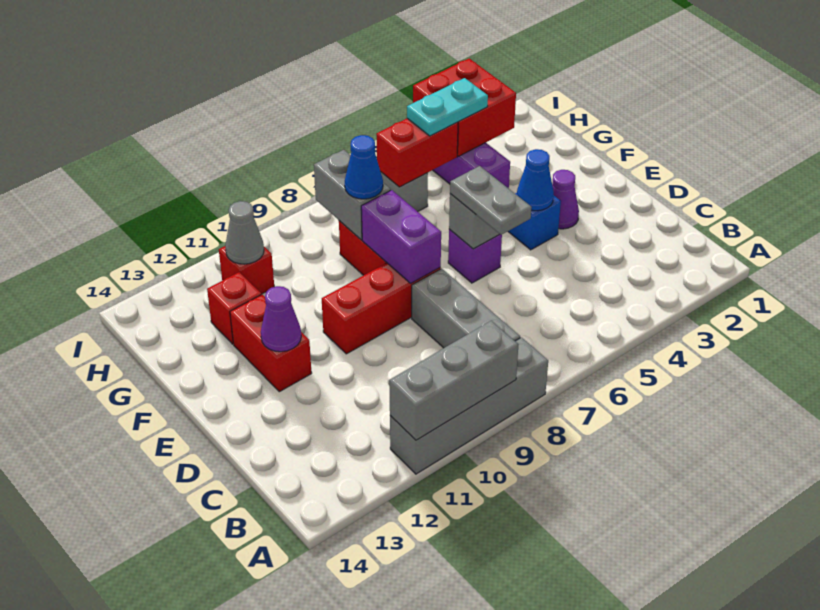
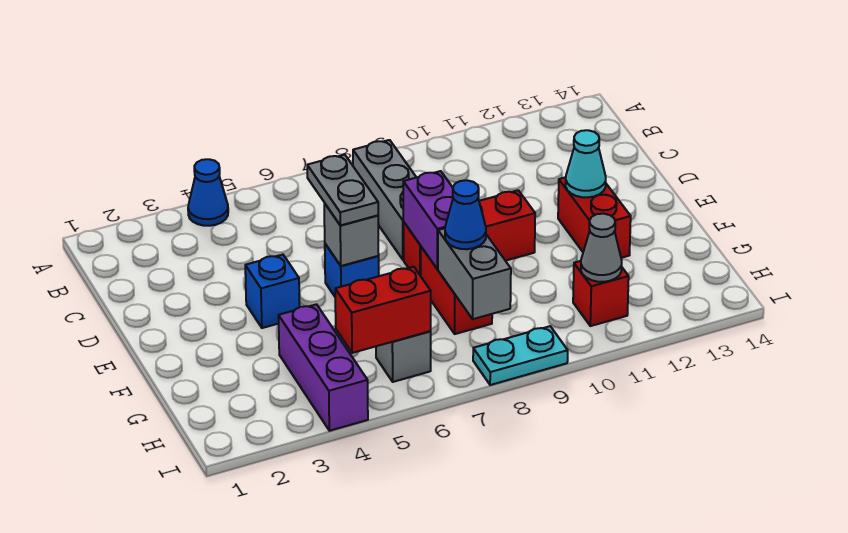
grey brick A8:A11 level 1 -> none
grey brick A9:A11 level 2 -> none
purple cone E3 level 1 -> none
blue cone E4 level 2 -> blue cone A4 level 1
purple brick E6 level 1 -> blue brick E6 level 1
purple cone E12 level 2 -> cyan cone E12 level 2
red brick G12 level 1 -> none
red brick H3:I4 level 2 -> none
cyan plate H4:H5 level 3 -> cyan plate I8:I9 level 1

